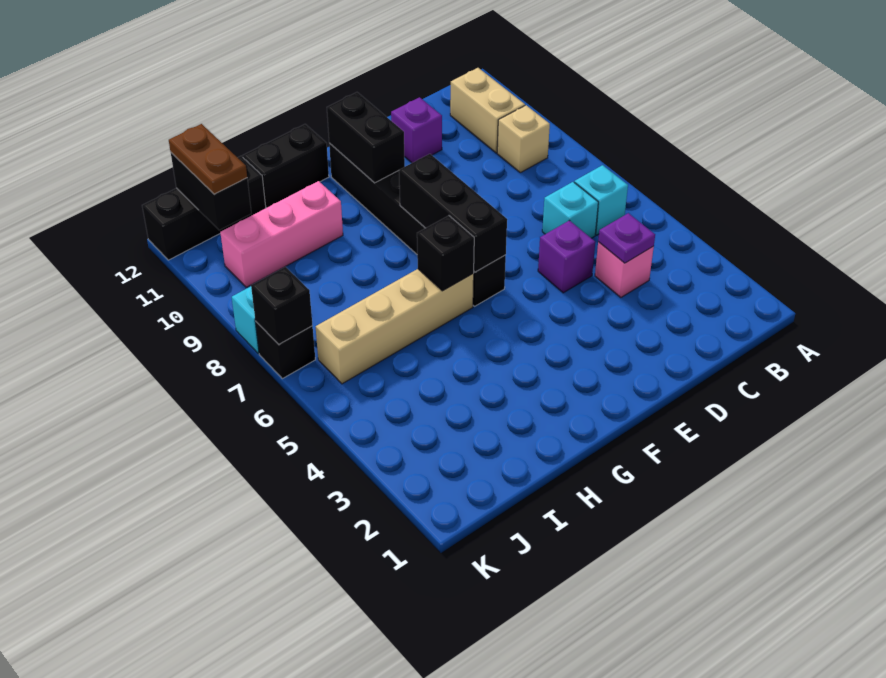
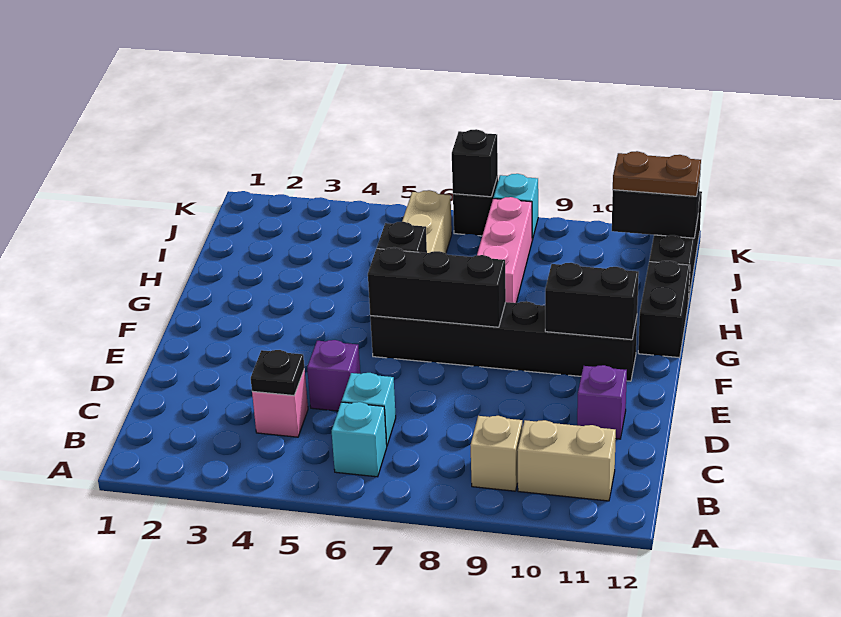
purple plate C4 level 2 -> black plate C4 level 2
pink brick H10:J10 level 1 -> pink brick H8:J8 level 1

